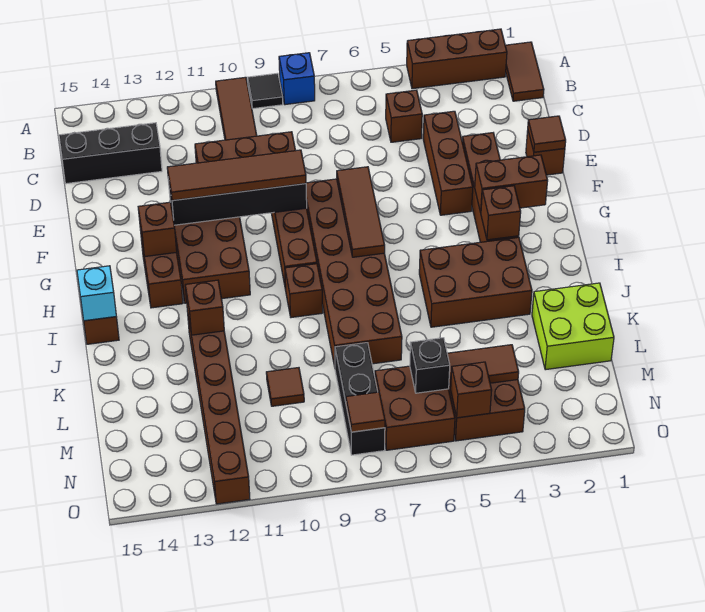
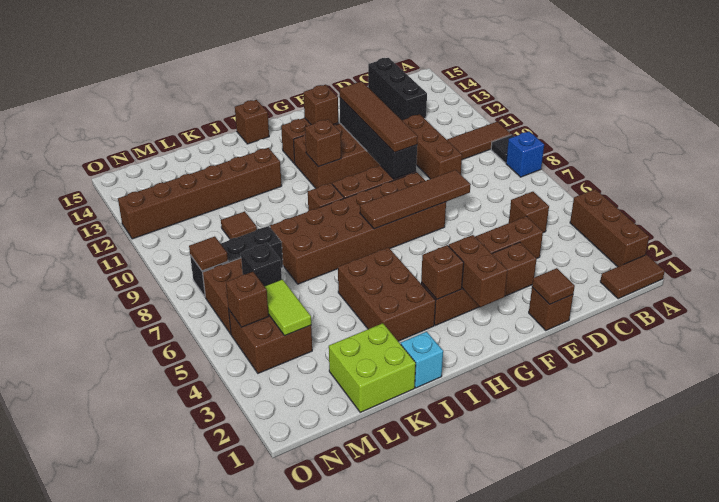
brown tile F7:H7 level 2 -> brown tile E7:H7 level 2
cyan brick I15 level 2 -> cyan brick J1 level 1
brown brick J12 level 2 -> brown brick H11 level 2
brown tile M4:M5 level 2 -> lime tile M4:M5 level 2

